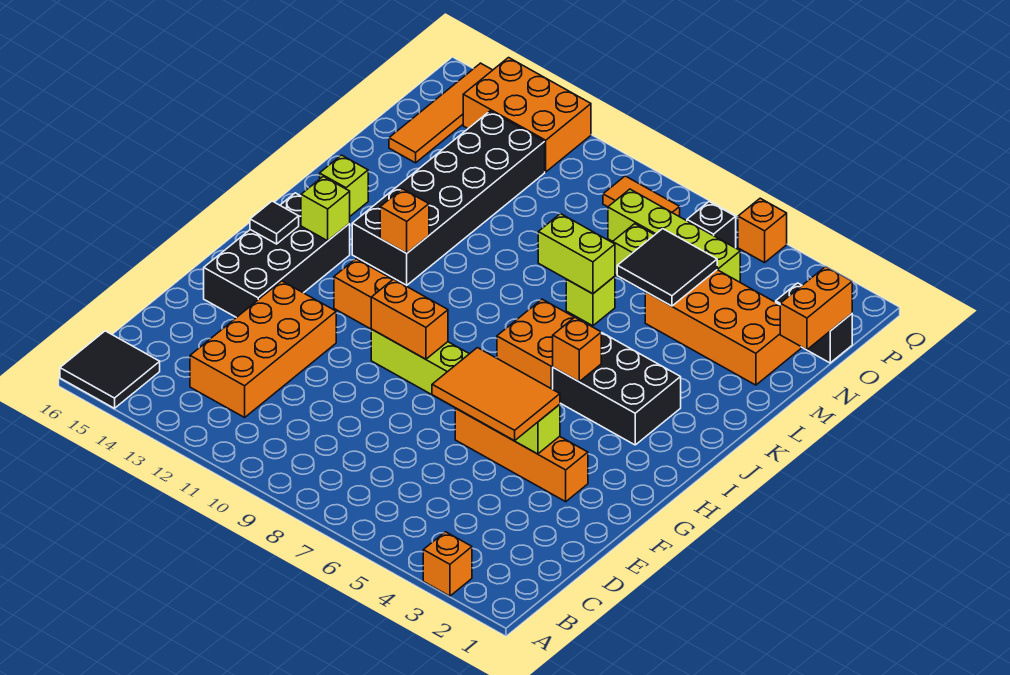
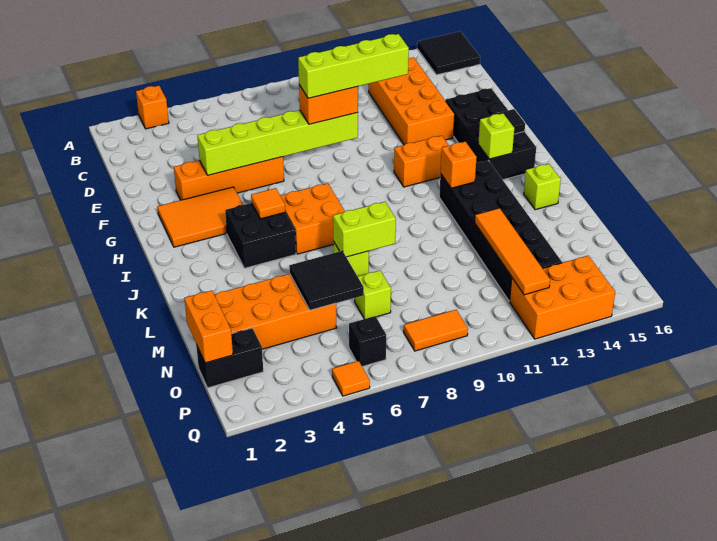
orange tile E4:F6 level 3 -> orange tile G2:H4 level 1
black brick I3:J5 level 1 -> black brick I4:J5 level 1
orange brick I5 level 2 -> orange tile I5 level 2
orange tile N15:Q15 level 1 -> orange tile M12:P12 level 2
lime brick O5:O8 level 1 -> lime brick F8:F11 level 4
orange brick Q5 level 1 -> orange tile Q5 level 1

